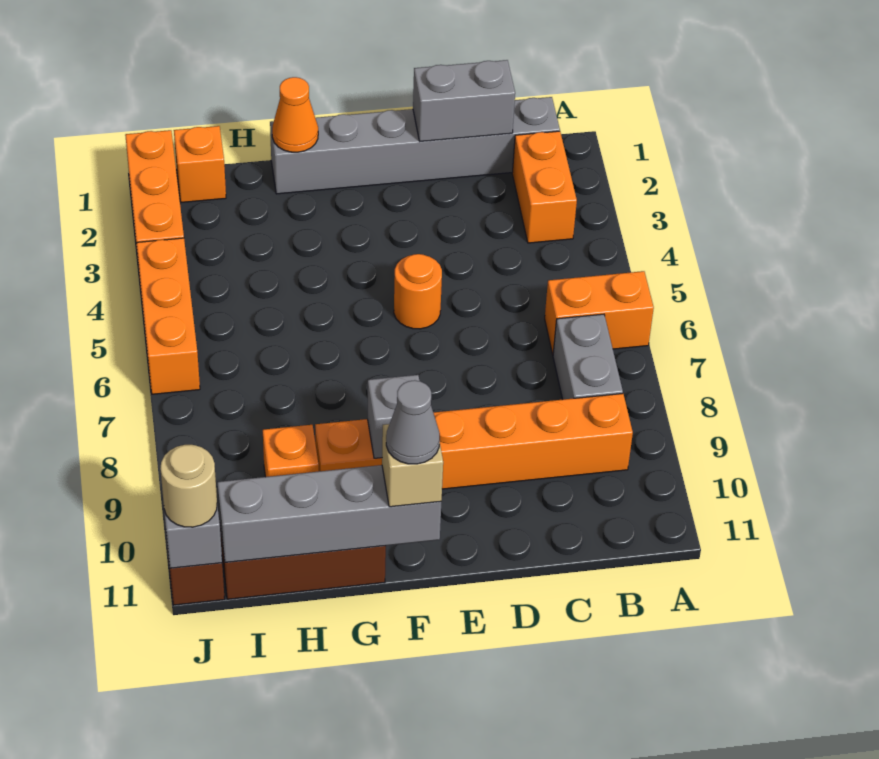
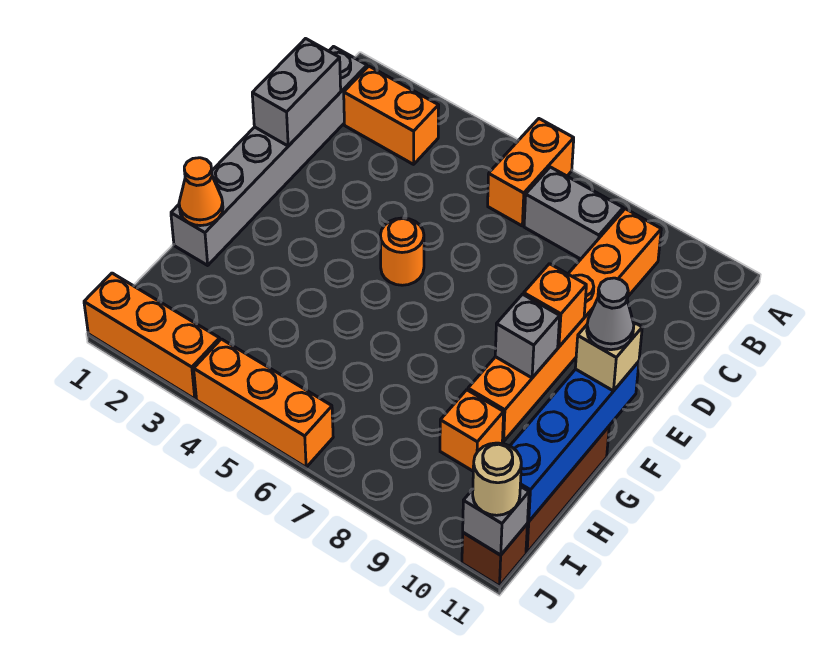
grey brick F11:I11 level 2 -> blue brick F11:I11 level 2
orange brick I1 level 1 -> orange brick E9 level 2

